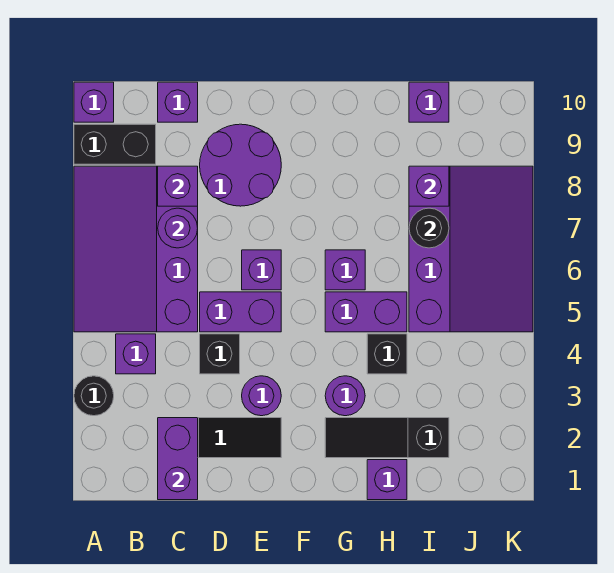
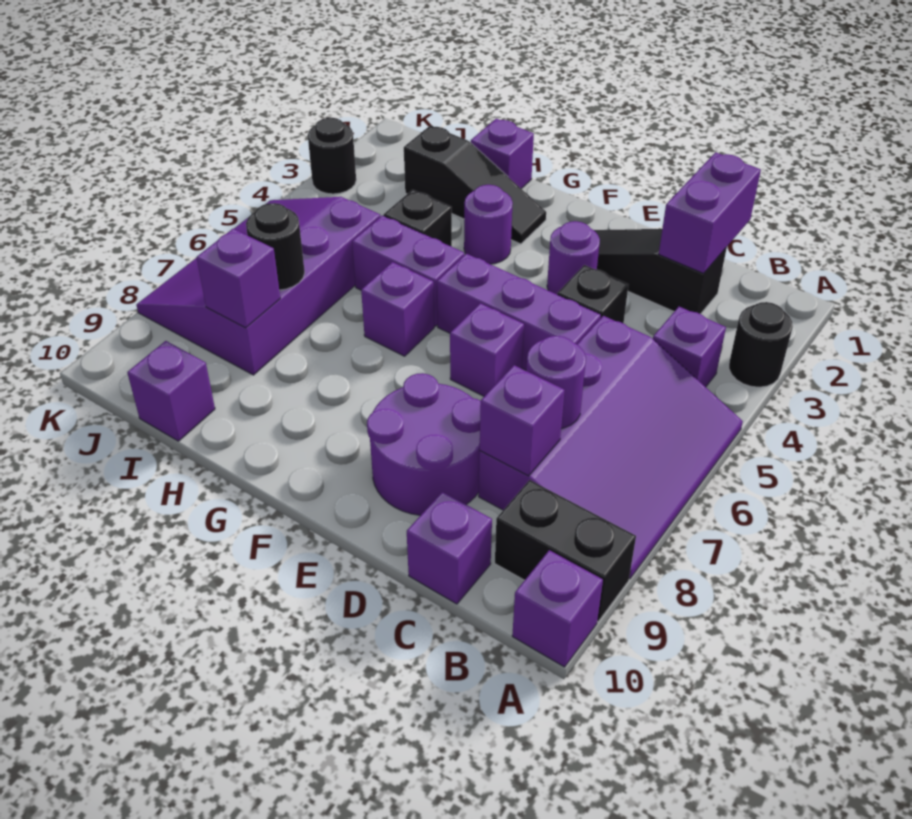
purple brick D5:E5 level 1 -> purple brick D5:F5 level 1
none -> black round brick K3 level 1

